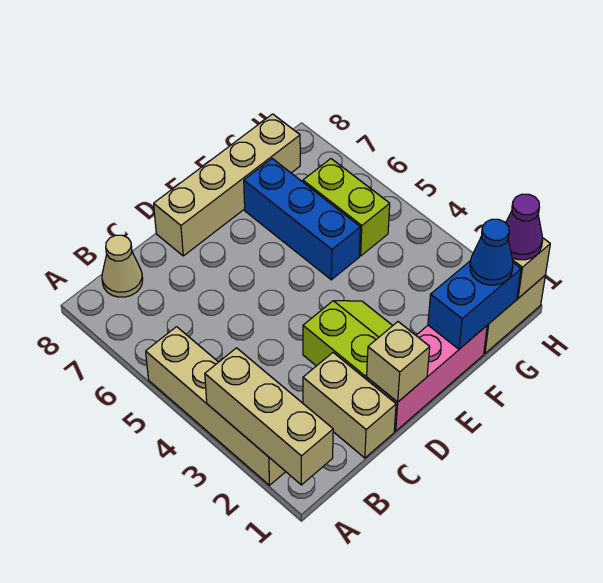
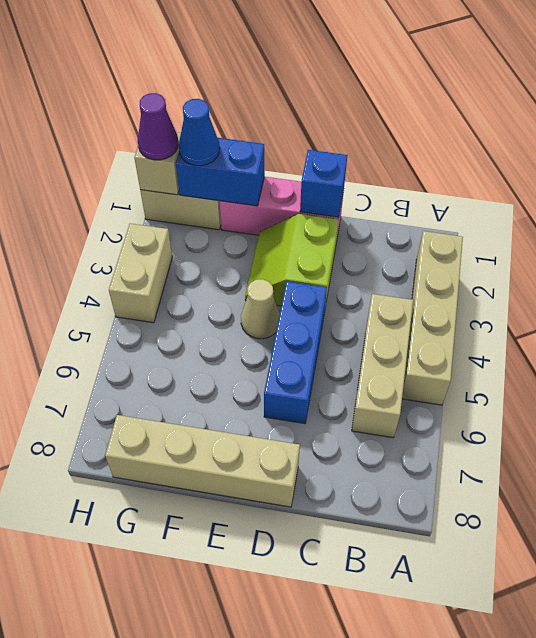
tan brick A1:A3 level 2 -> tan brick B4:B6 level 1
tan cone B8 level 1 -> tan cone E4 level 1
tan brick C1:C2 level 1 -> tan brick H3:H4 level 1
tan brick D1 level 2 -> blue brick D1 level 2
blue brick F5:F7 level 1 -> blue brick D4:D6 level 1
lime brick G5:G6 level 1 -> none

